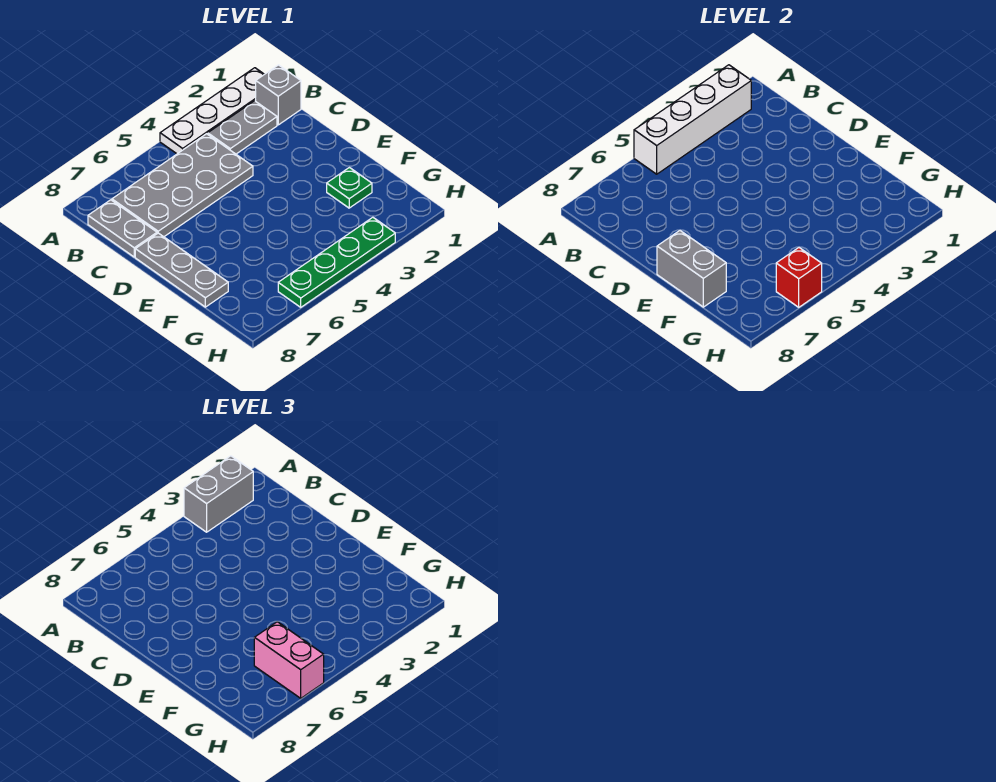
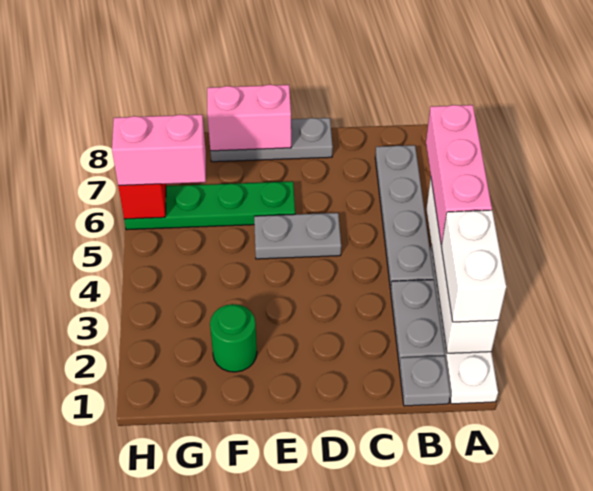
grey brick A2:A3 level 3 -> white brick A2:A3 level 3
none -> pink brick A4:A6 level 3
grey brick B1 level 1 -> grey plate B1 level 1
grey plate B4:C7 level 1 -> grey plate B4:B7 level 1
grey plate B8:C8 level 1 -> grey plate D5:E5 level 1
grey brick E8:F8 level 2 -> pink brick E8:F8 level 2
green plate F2 level 1 -> green round brick F2 level 1
green plate H3:H6 level 1 -> green plate E6:H6 level 1

